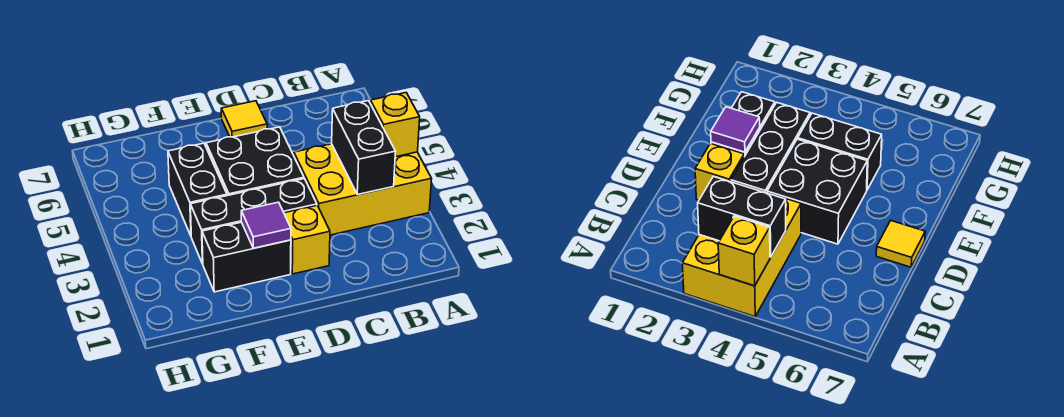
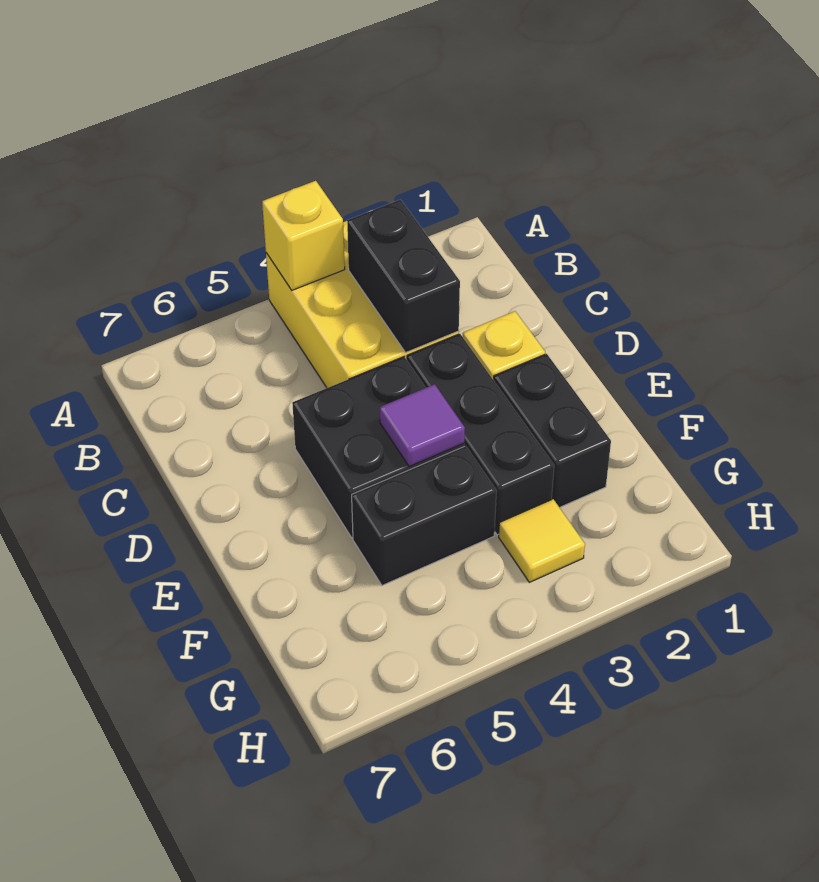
black brick B3:B4 level 2 -> black brick B3:C3 level 2
yellow tile D7 level 1 -> yellow tile G3 level 1
purple tile E2 level 2 -> purple tile E4 level 2

